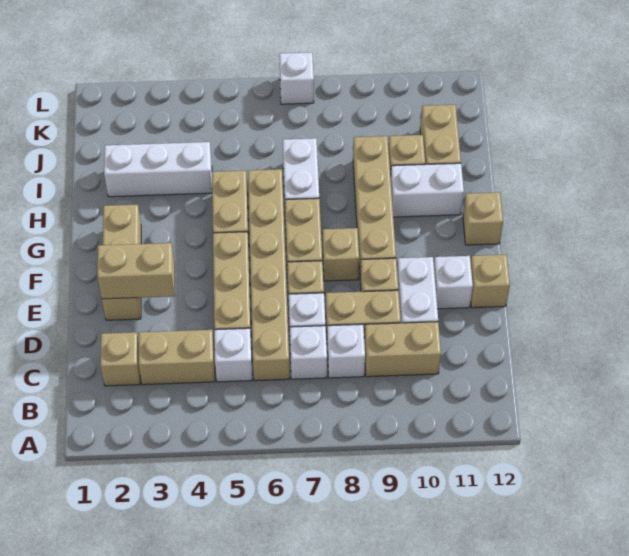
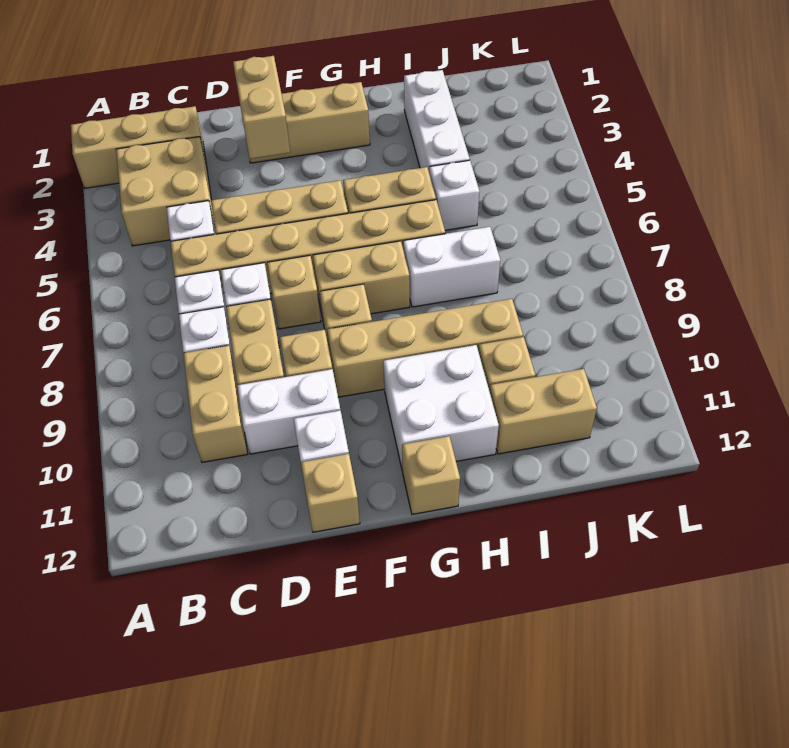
tan brick C2 level 1 -> tan brick A2:C2 level 1
tan brick C3:C4 level 1 -> tan brick B3:C4 level 1
white brick H10:H11 level 1 -> white brick G10:H11 level 1
white brick L7 level 1 -> white brick I5 level 1

